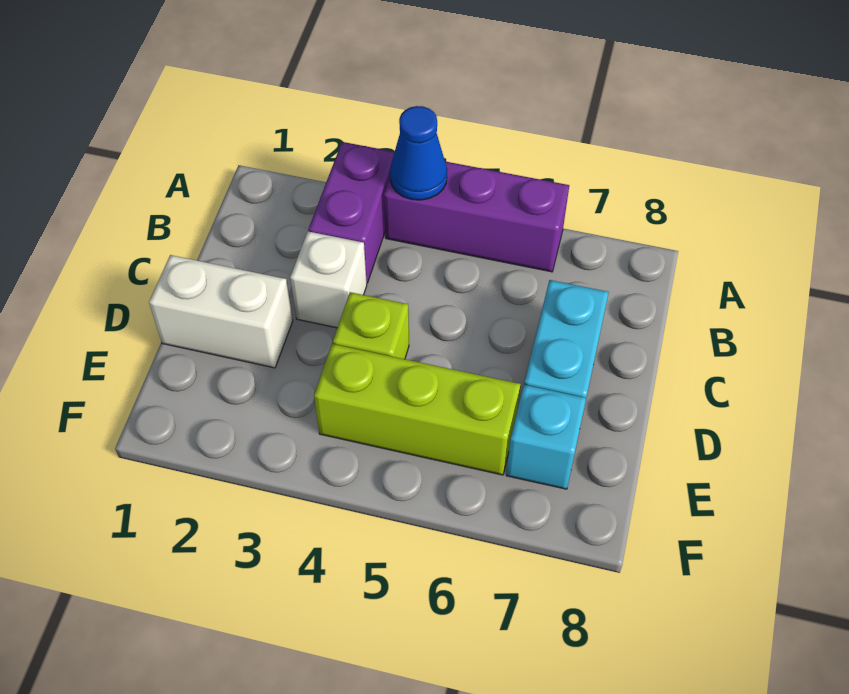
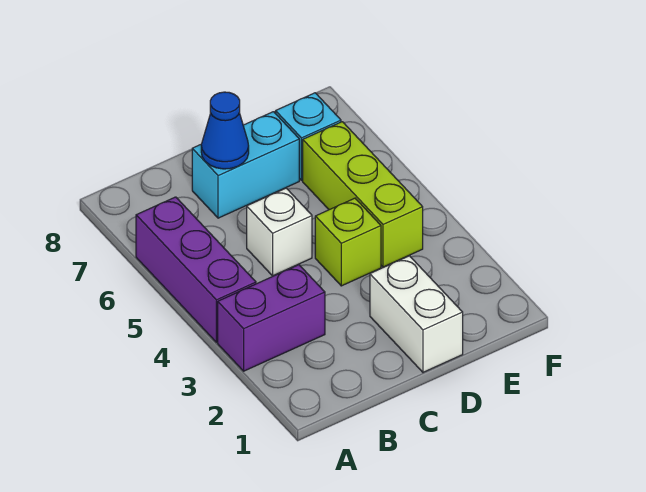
blue cone A4 level 2 -> blue cone C7 level 2
white brick C3 level 1 -> white brick C5 level 1

